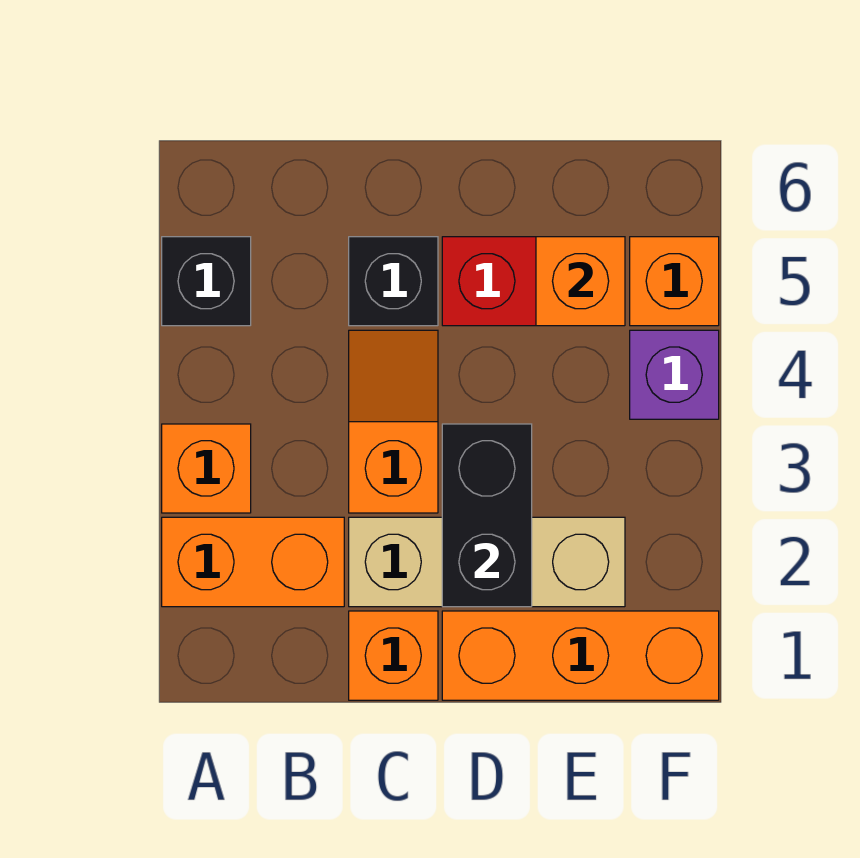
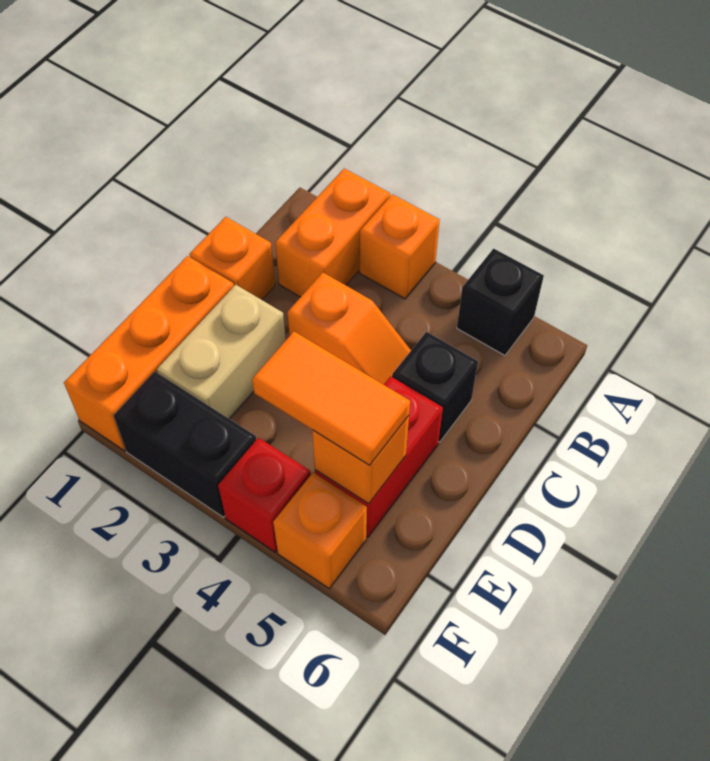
tan brick C2:E2 level 1 -> tan brick D2:E2 level 1
black brick D2:D3 level 2 -> black brick F2:F3 level 1
none -> orange tile E4:E5 level 3
purple brick F4 level 1 -> red brick F4 level 1

